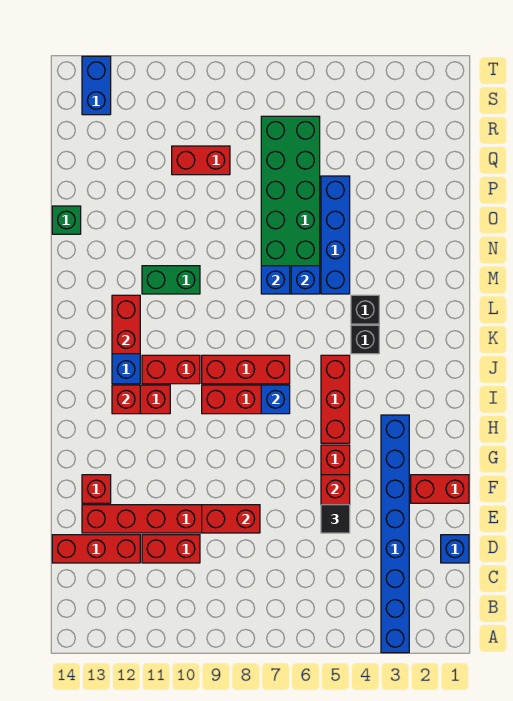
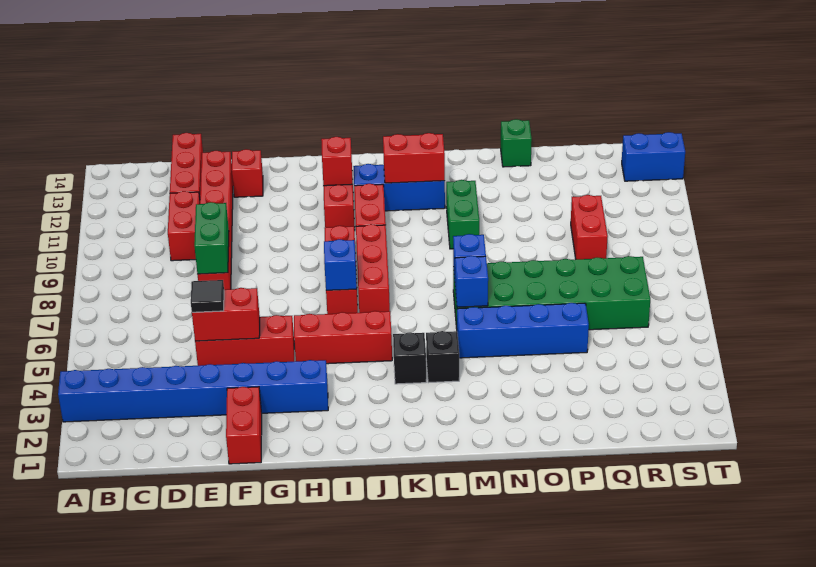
blue brick D1 level 1 -> none
red brick E8:E9 level 2 -> green brick E8:E9 level 2

